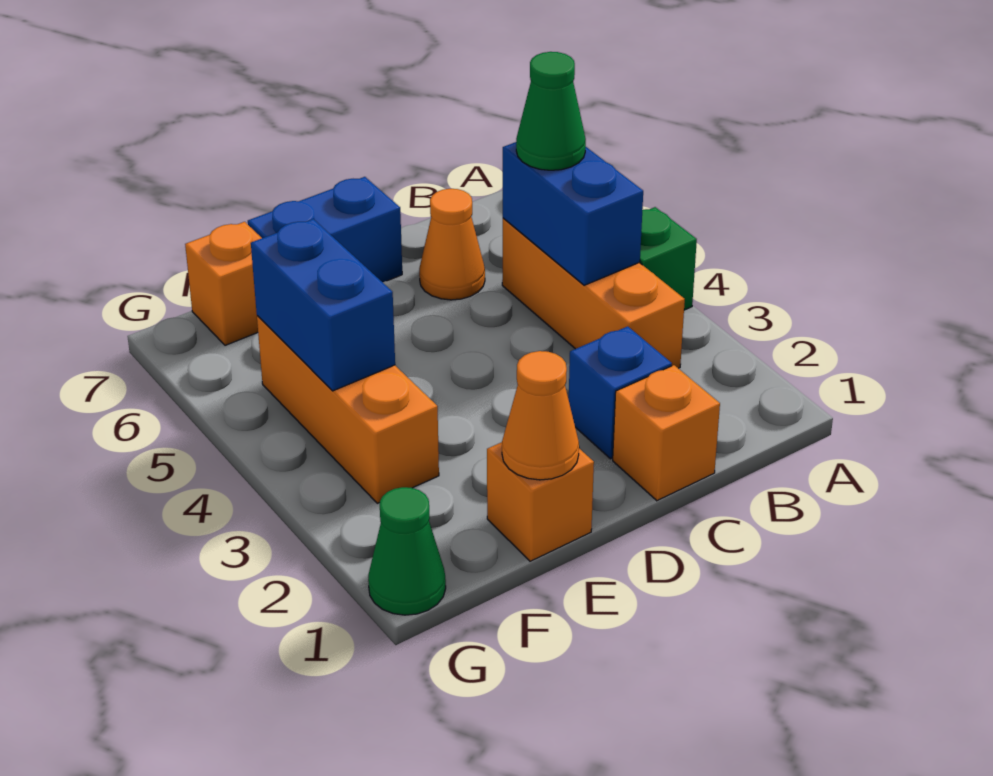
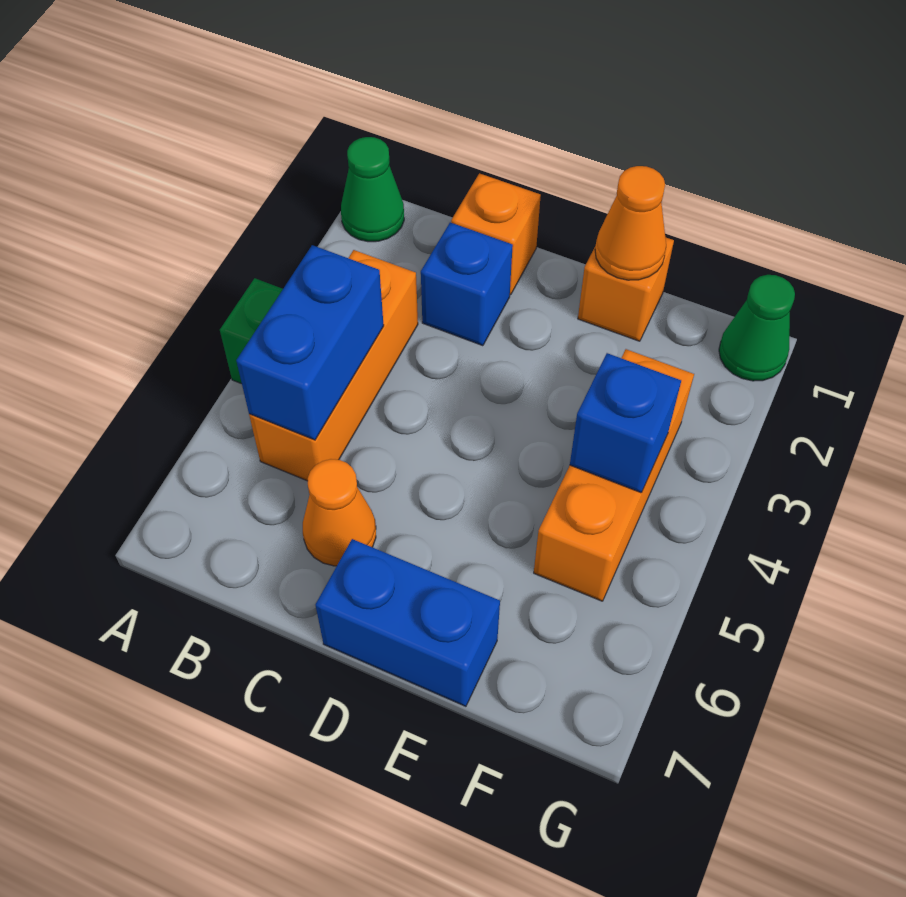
green cone B5 level 3 -> green cone A1 level 1
blue brick F4:F5 level 2 -> blue brick F4 level 2
orange brick F7 level 1 -> none

